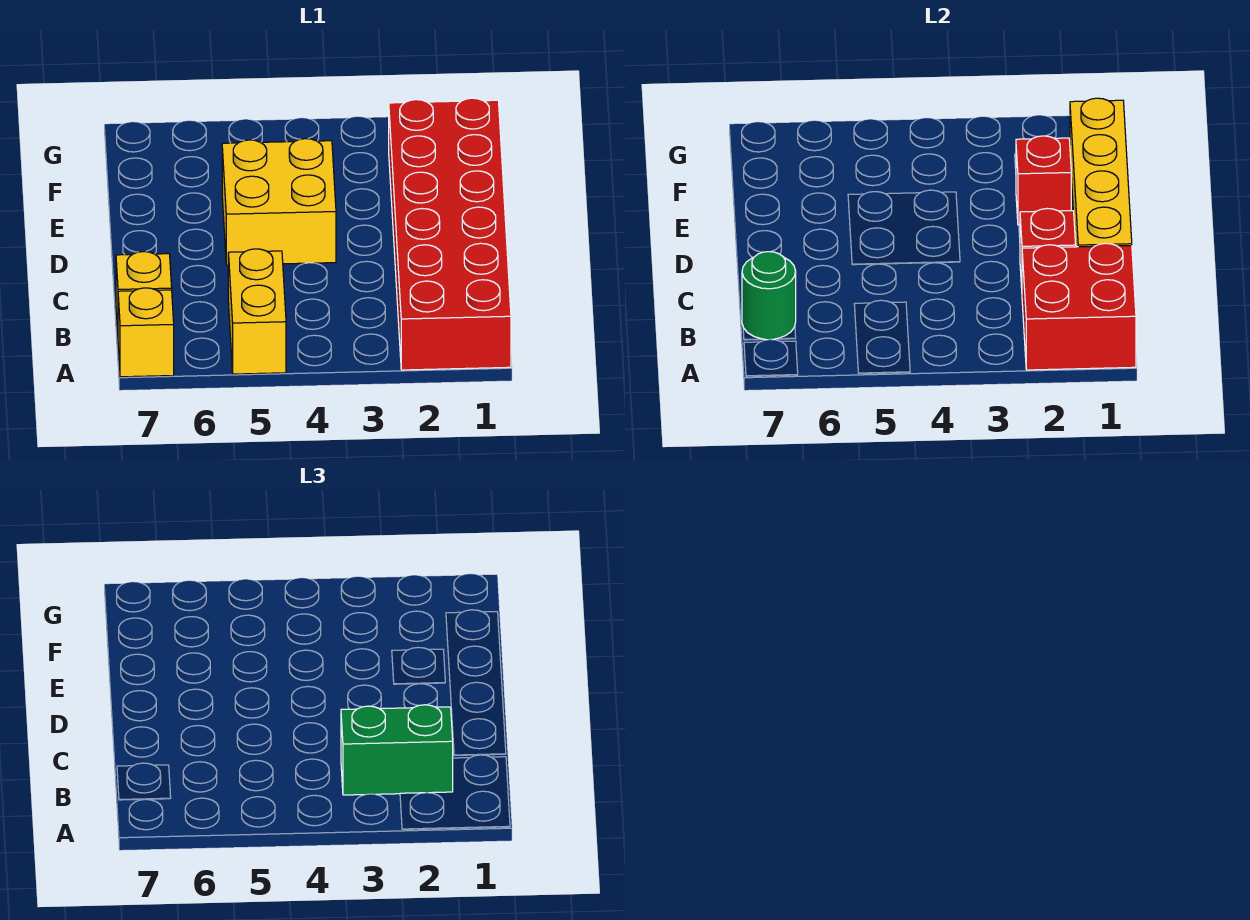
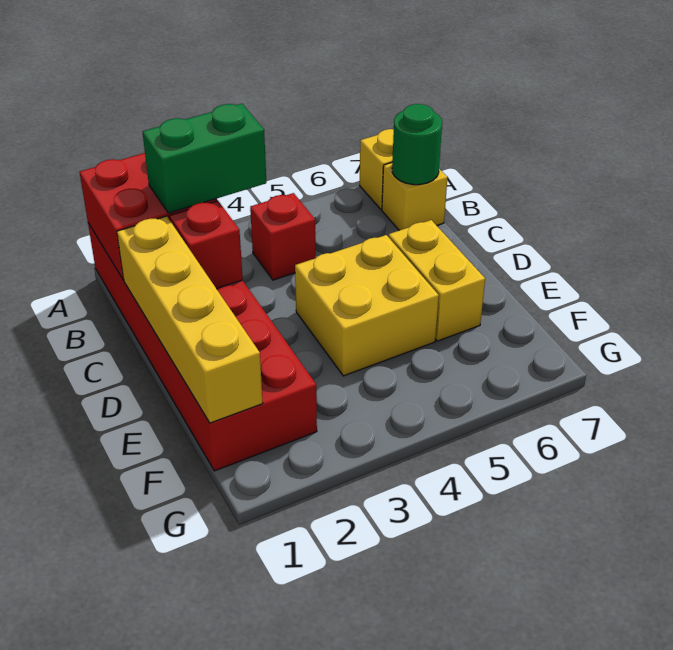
yellow brick A5:B5 level 1 -> yellow brick D6:E6 level 1
red brick E2 level 2 -> red brick B4 level 1

